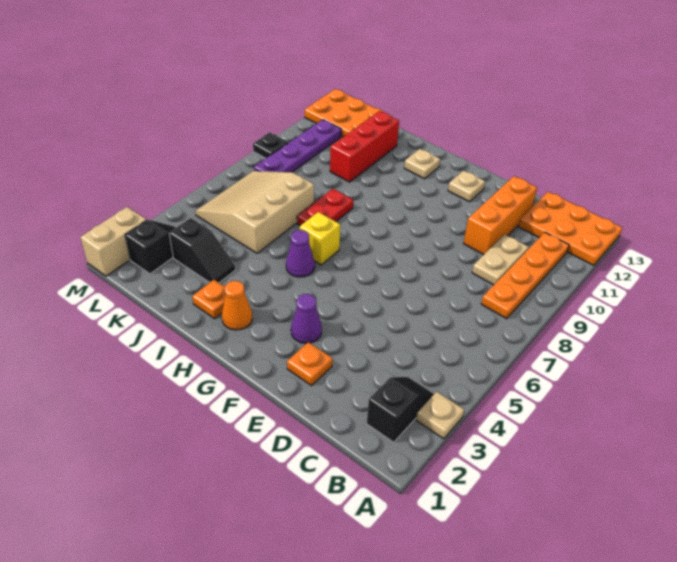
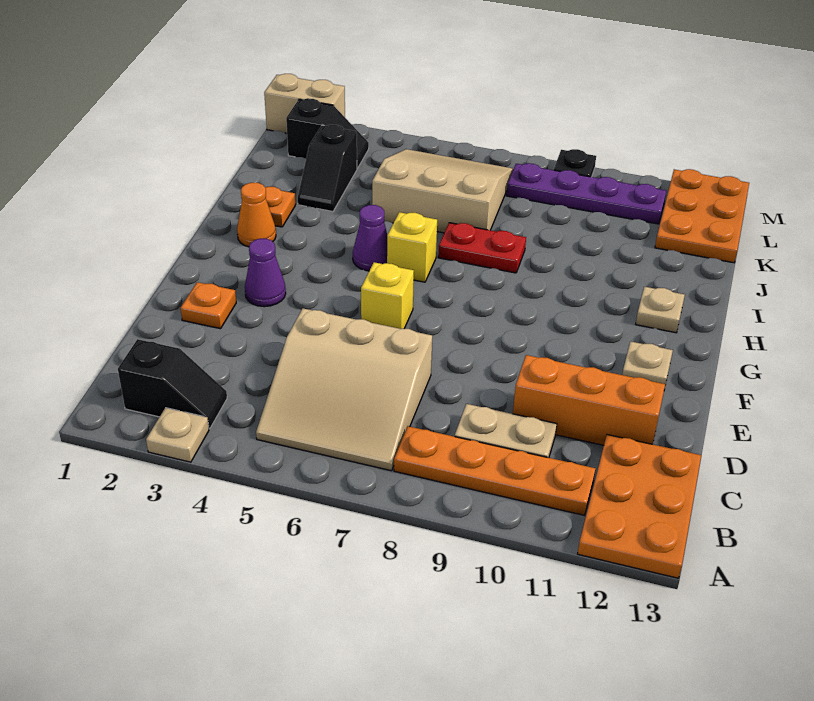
none -> tan slope B5:D7 level 1 top D
none -> yellow brick F6 level 1
red brick J10:J12 level 1 -> none

